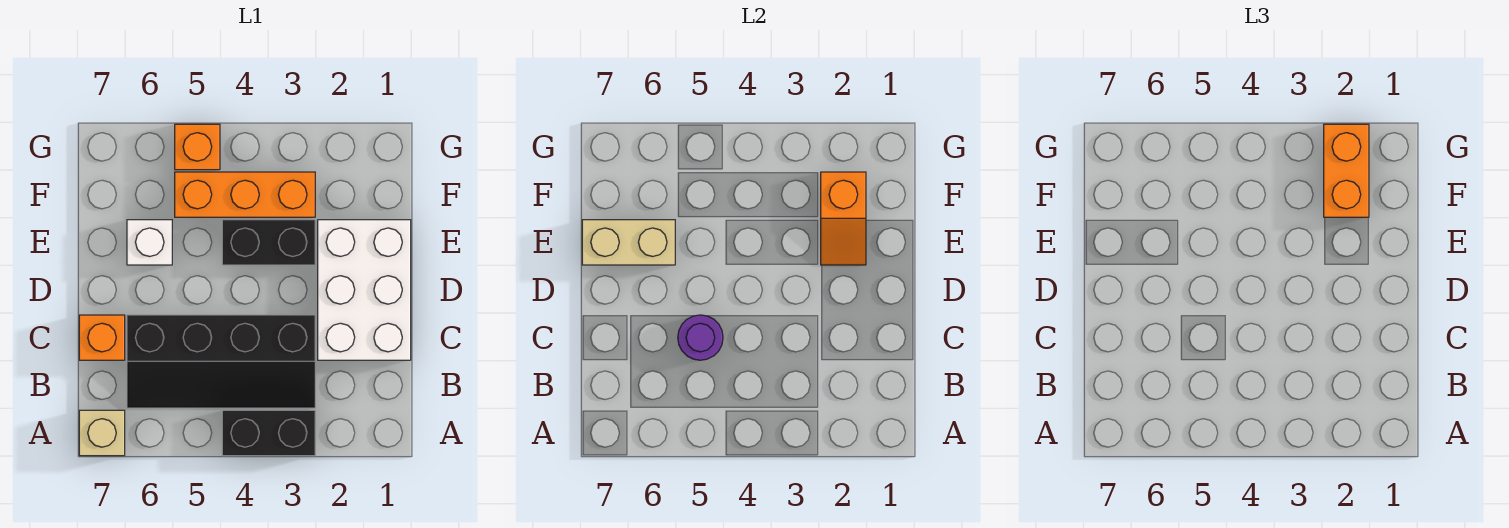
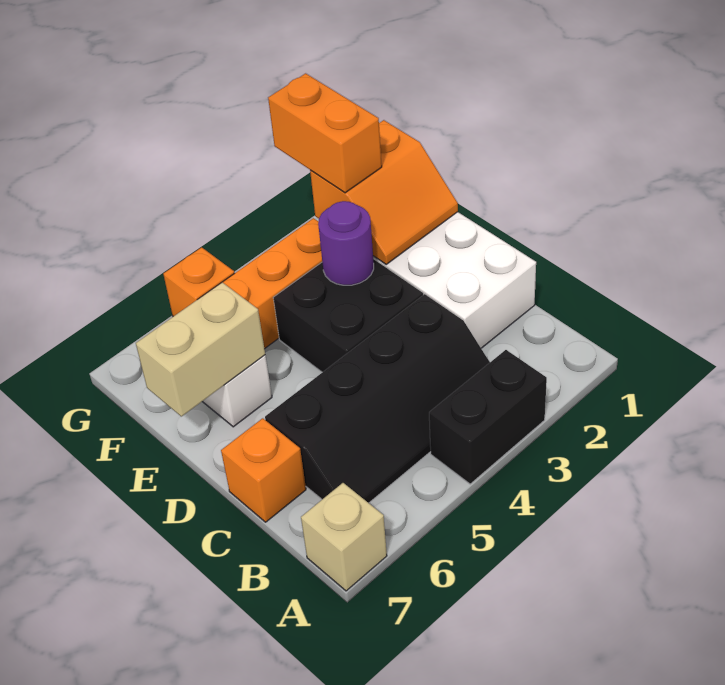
purple round brick C5 level 2 -> purple round brick E3 level 2
orange slope E2:F2 level 2 top F -> orange slope E1:F2 level 2 top F
black brick E3:E4 level 1 -> black brick D3:E4 level 1

